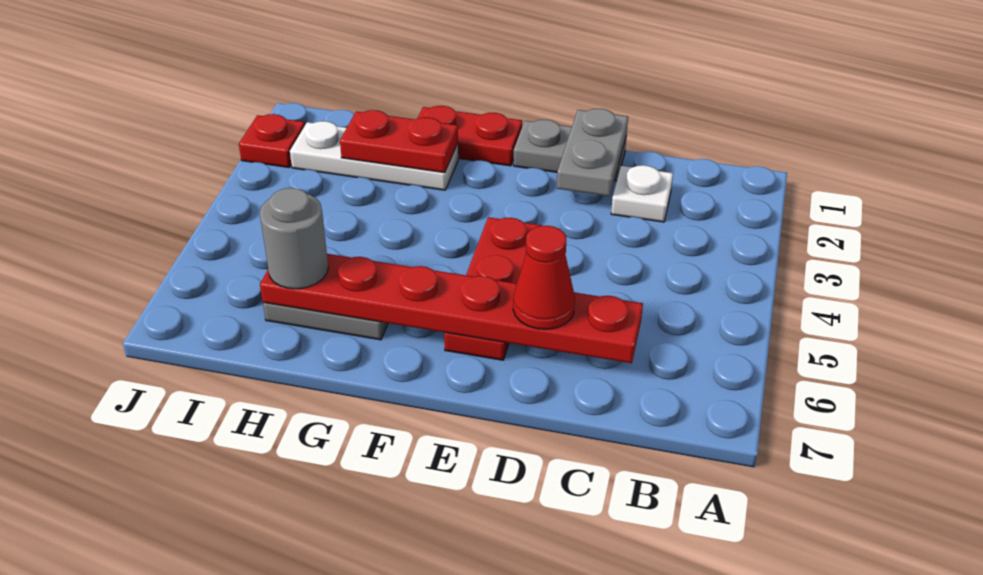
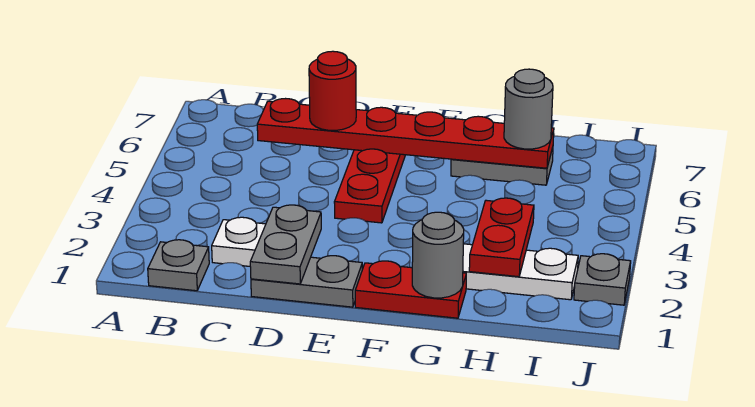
none -> grey plate B1 level 1
red cone D6 level 3 -> red round brick D6 level 3
none -> grey round brick G1 level 2
red plate G2:H2 level 2 -> red plate H2:H3 level 2
red plate J2 level 1 -> grey plate J2 level 1

